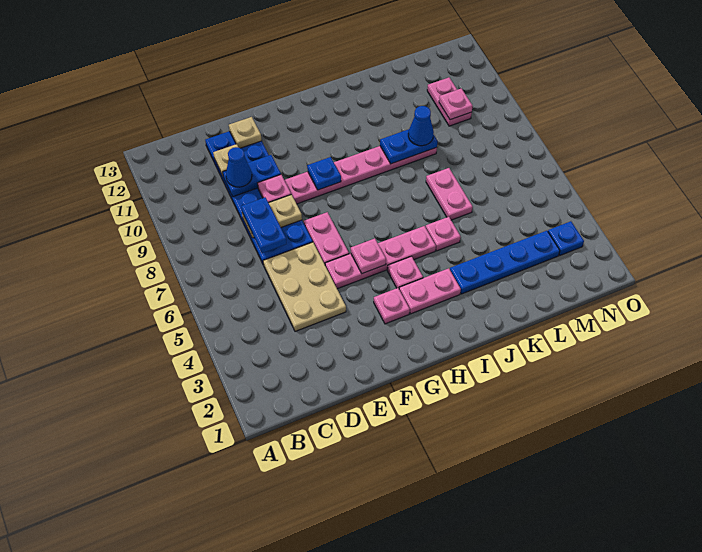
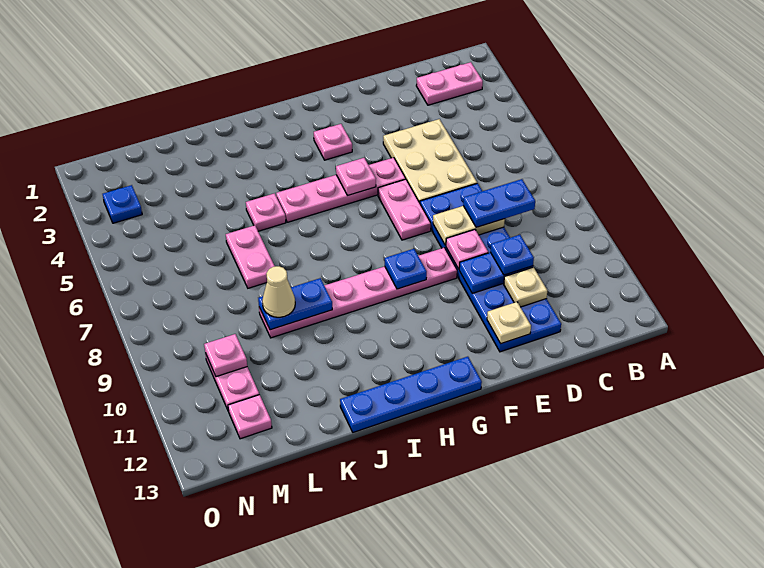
blue plate D7:D8 level 3 -> blue plate C8:D8 level 3
blue cone D10 level 3 -> blue plate D10 level 3
pink plate H3:I3 level 1 -> pink plate B2:C2 level 1
pink plate H4 level 1 -> pink plate M12 level 1
blue plate J3:M3 level 1 -> blue plate G13:J13 level 1
blue cone K9 level 3 -> tan cone K9 level 3

